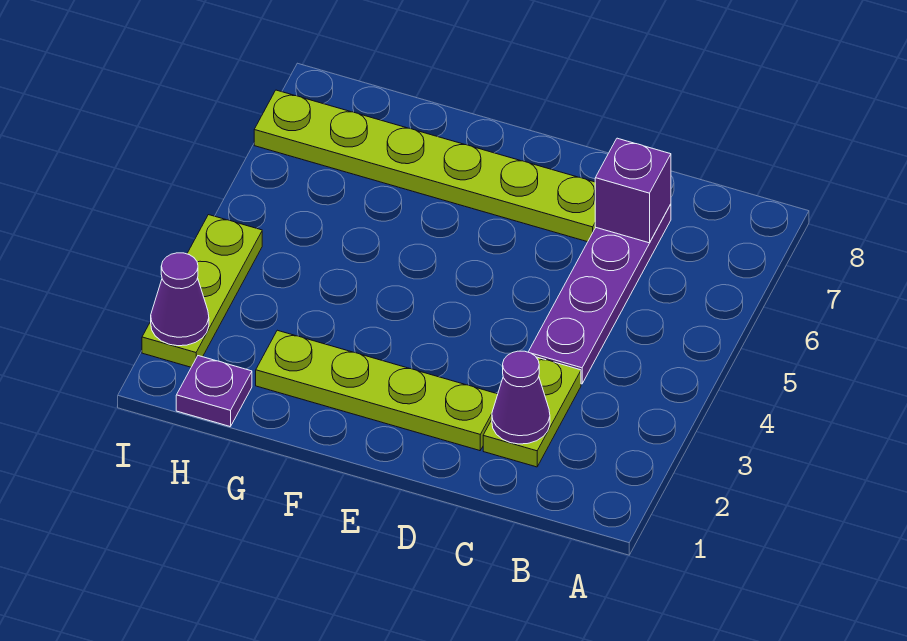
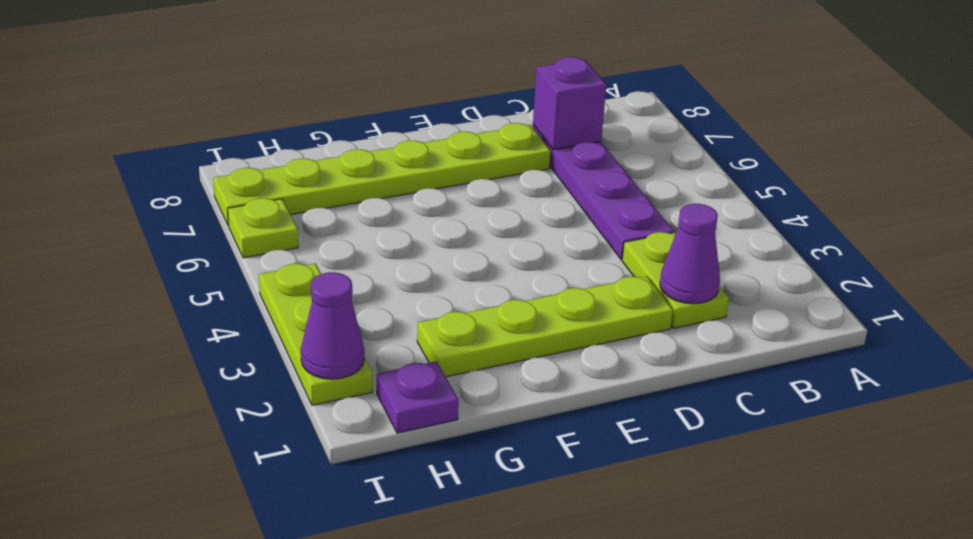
none -> lime plate I6 level 1

